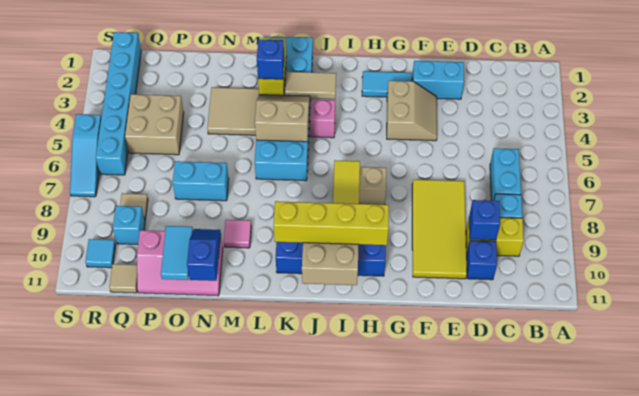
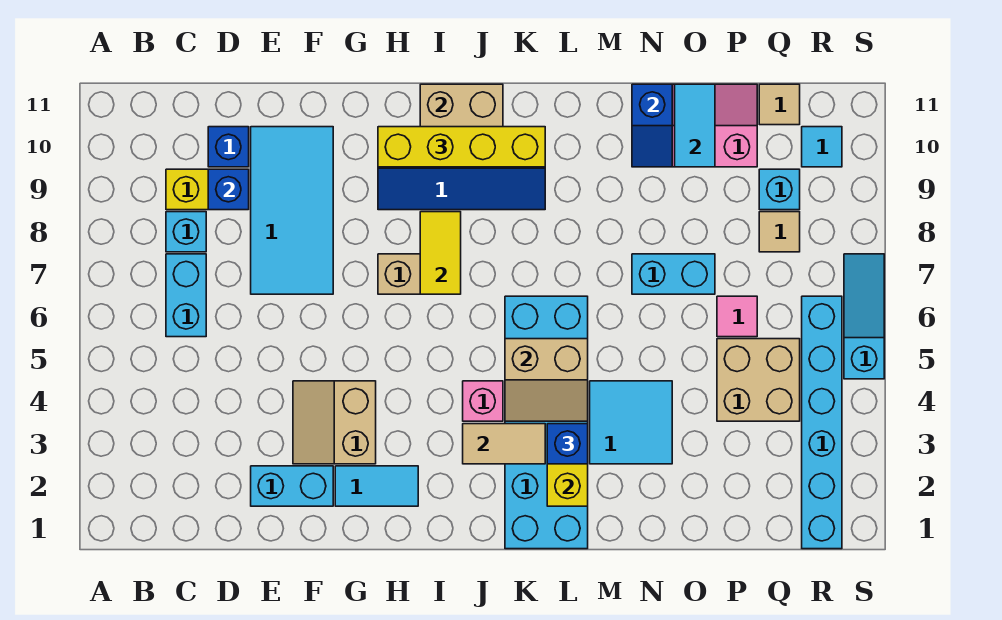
yellow tile E7:F10 level 1 -> cyan tile E7:F10 level 1
tan tile M3:N4 level 1 -> cyan tile M3:N4 level 1
pink tile M9 level 1 -> pink tile P6 level 1

